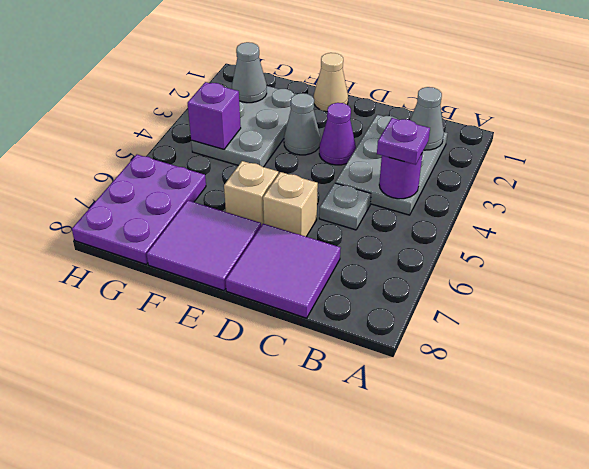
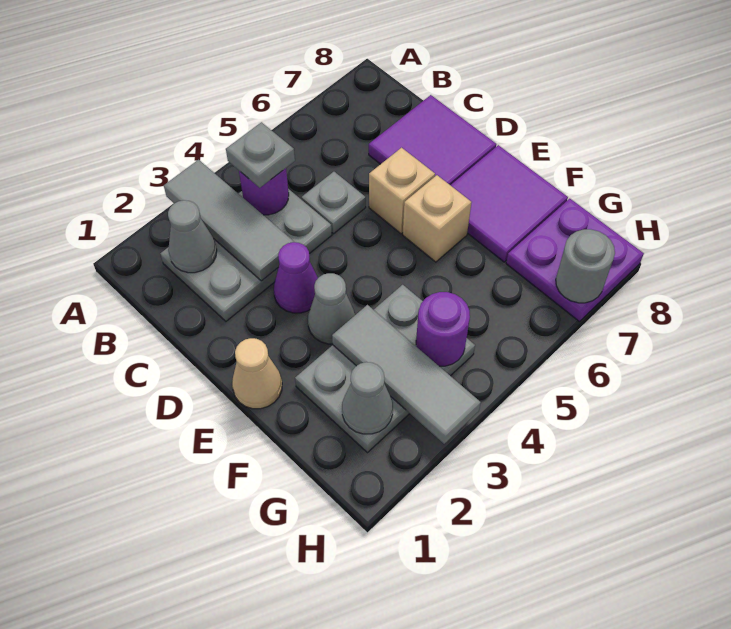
none -> grey tile A3:C3 level 2
purple plate B4 level 3 -> grey plate B4 level 3
none -> grey tile F3:H3 level 2
purple brick G4 level 2 -> purple round brick G4 level 2
purple plate G6:H8 level 1 -> purple plate G7:H8 level 1
none -> grey round brick H7 level 2

